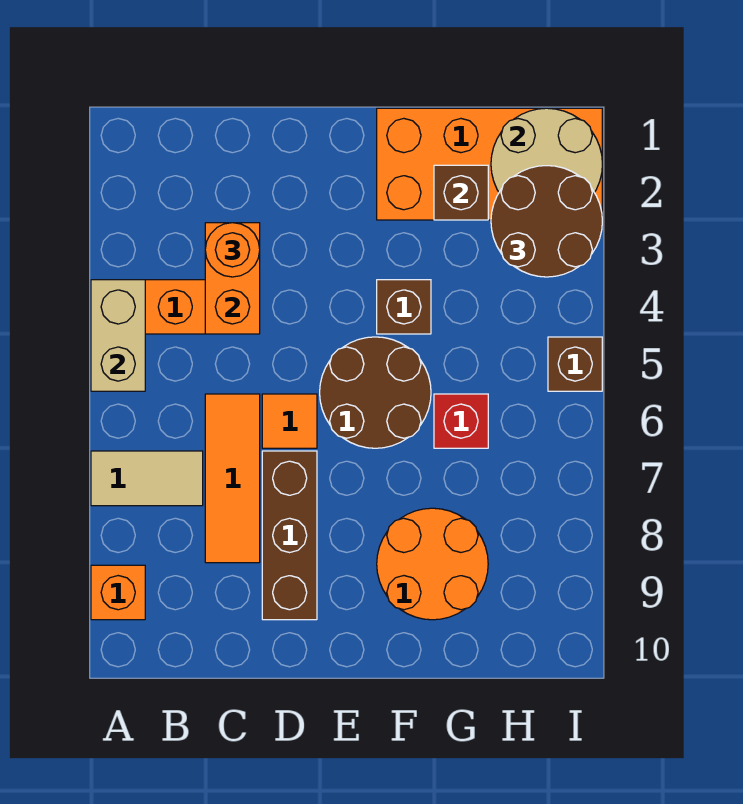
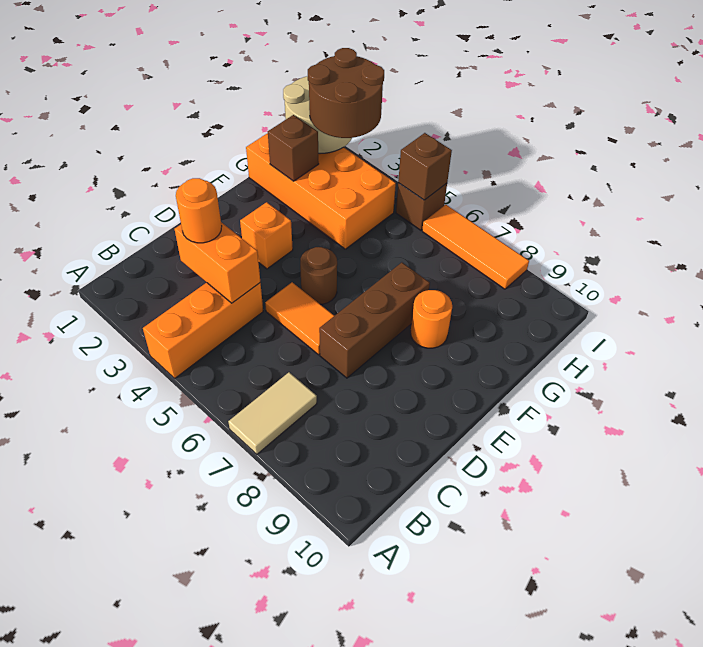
tan brick A4:A5 level 2 -> none
orange brick A9 level 1 -> orange brick E3 level 1
orange tile C6:C8 level 1 -> orange tile I6:I8 level 1
orange tile D6 level 1 -> orange tile D5:D6 level 1
brown brick D7:D9 level 1 -> brown brick D7:F7 level 1
brown round brick E5:F6 level 1 -> brown round brick E5 level 1
orange brick F1:I2 level 1 -> orange brick G1:H4 level 1
brown brick F4 level 1 -> brown brick I5 level 2
orange round brick F8:G9 level 1 -> orange round brick F8 level 1
red brick G6 level 1 -> none

